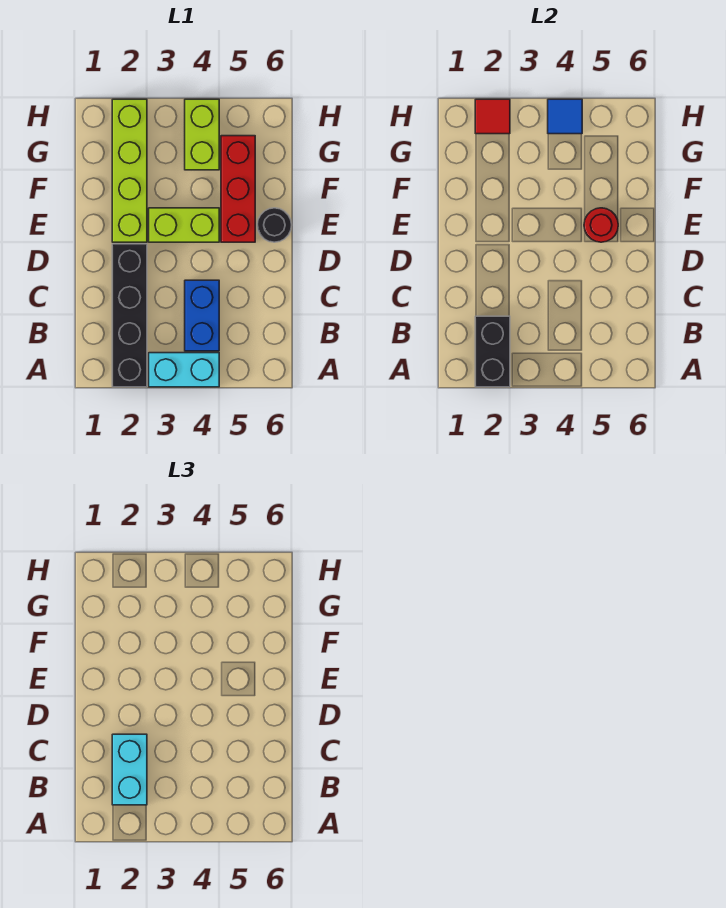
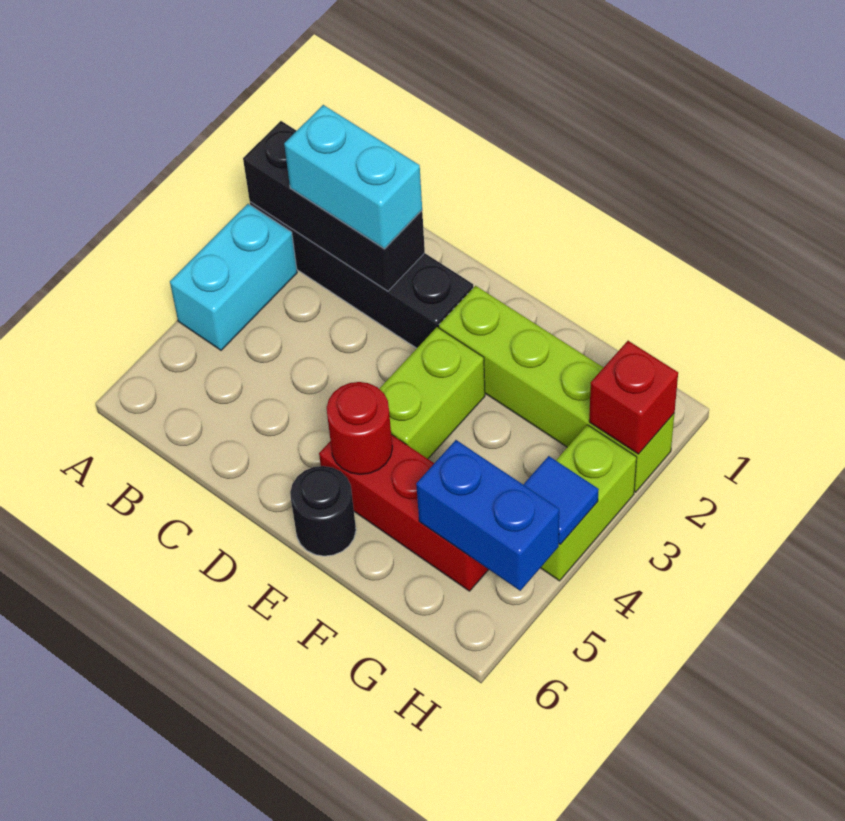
black brick A2:B2 level 2 -> black brick A2:C2 level 2
blue brick B4:C4 level 1 -> blue brick G5:H5 level 2
lime brick G4:H4 level 1 -> lime brick H3:H4 level 1
red tile H2 level 2 -> red brick H2 level 2

